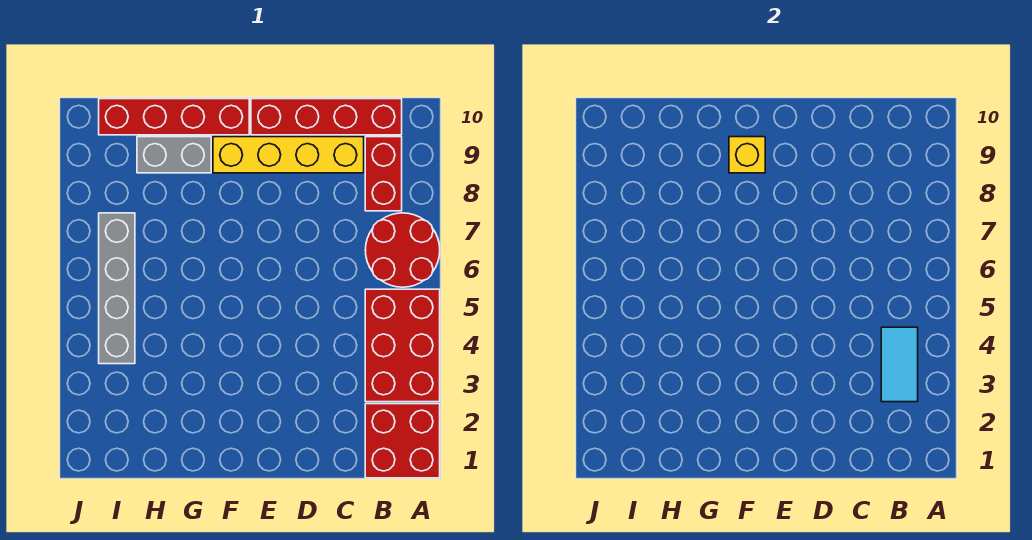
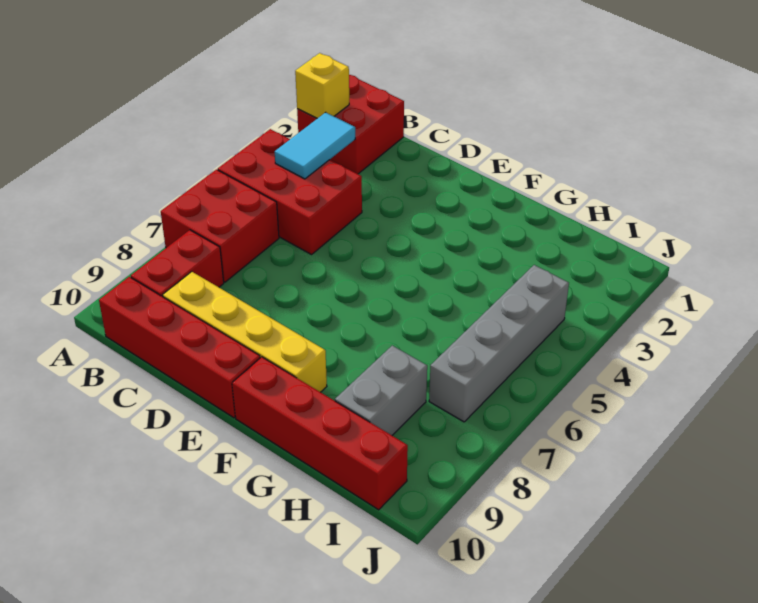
red brick A3:B5 level 1 -> red brick A4:C5 level 1
red round brick A6:B7 level 1 -> red brick A6:B7 level 1
yellow brick F9 level 2 -> yellow brick A2 level 2
grey brick G9:H9 level 1 -> grey brick H8:H9 level 1

